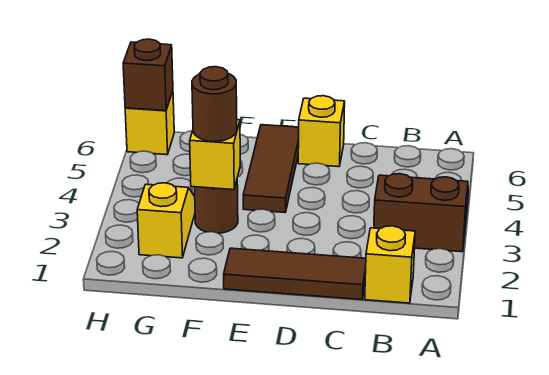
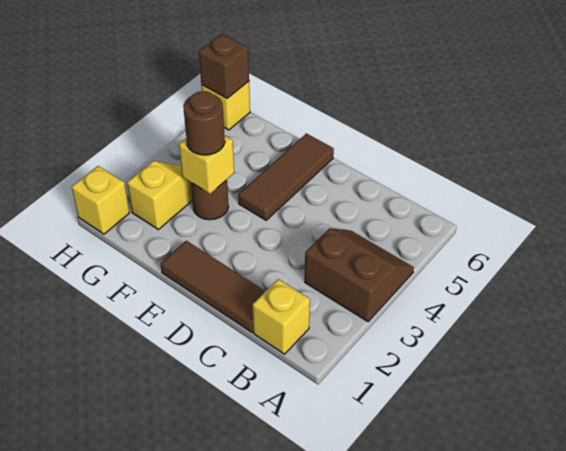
yellow brick D6 level 1 -> yellow brick H1 level 1

